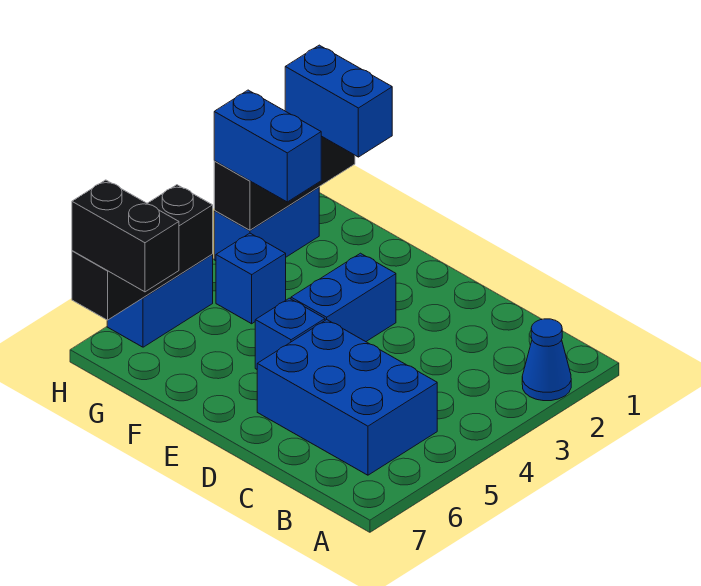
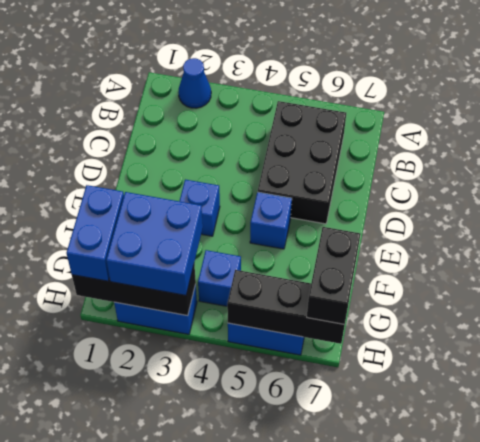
blue brick B5:D6 level 1 -> black brick B5:D6 level 1
blue brick E3:E4 level 1 -> blue brick E3 level 1
blue brick G3:H3 level 3 -> blue brick G2:H3 level 3

